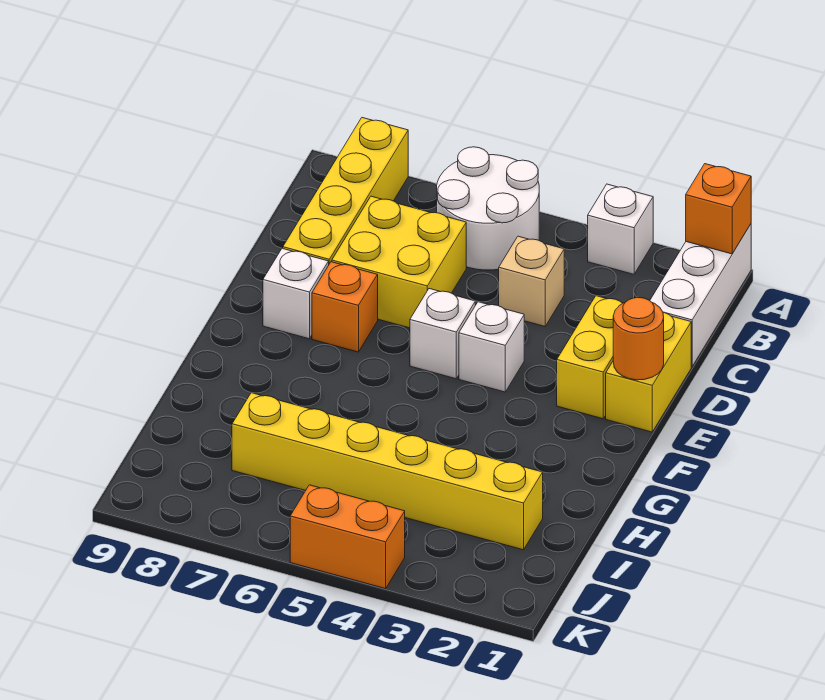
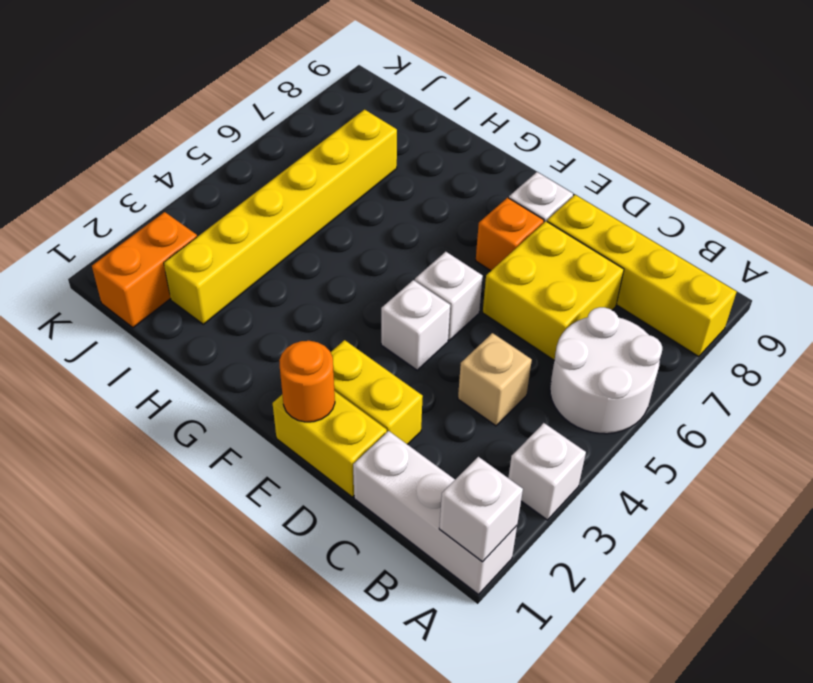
orange brick A1 level 2 -> white brick A1 level 2
orange brick K4:K5 level 1 -> orange brick J1:J2 level 1

